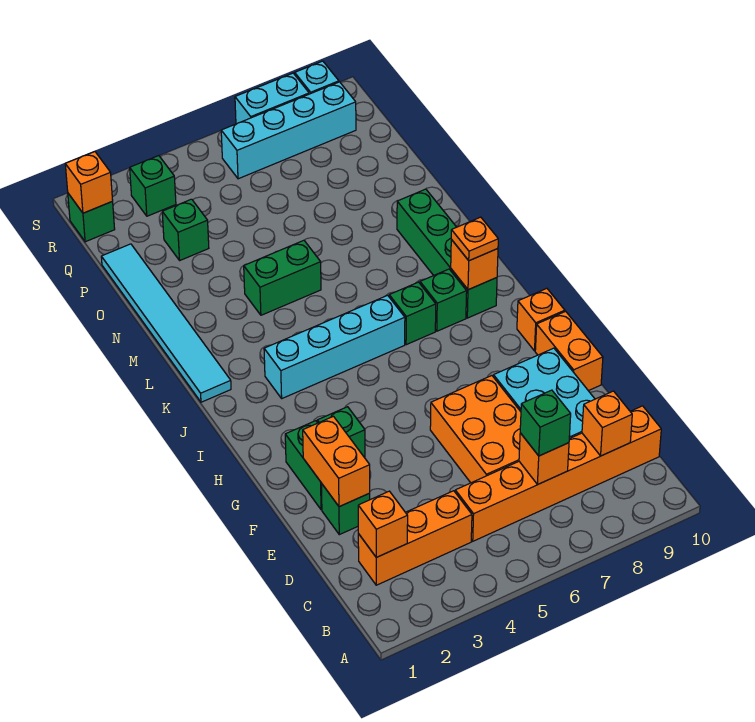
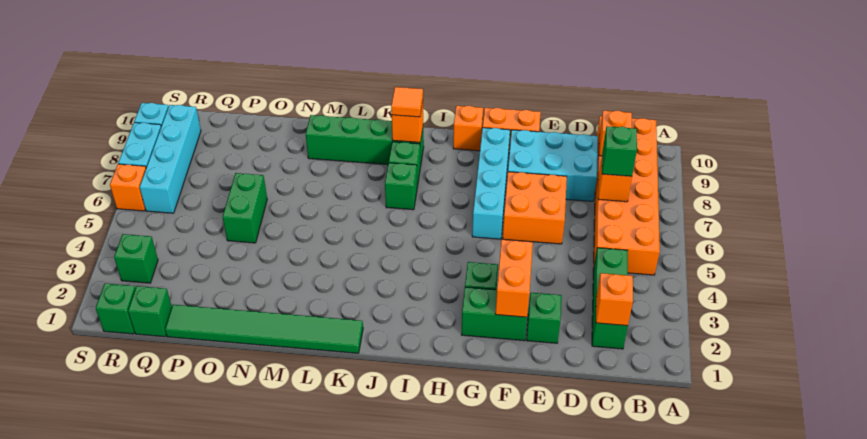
orange brick C2:C4 level 1 -> green brick C2:C4 level 1
orange brick C5:C10 level 1 -> orange brick B5:C10 level 1
orange brick D6:F7 level 1 -> orange brick E6:F7 level 1
orange brick E2:F2 level 2 -> orange brick F2:F3 level 2
cyan brick J3:J6 level 1 -> cyan brick G6:G9 level 1
orange plate J9 level 3 -> orange tile J9 level 3
cyan tile K1:P1 level 1 -> green tile K1:P1 level 1
green brick M4:M5 level 1 -> green brick O5:O6 level 1
green brick P3 level 1 -> green brick Q1 level 1
orange brick R1 level 2 -> orange brick S6 level 1

